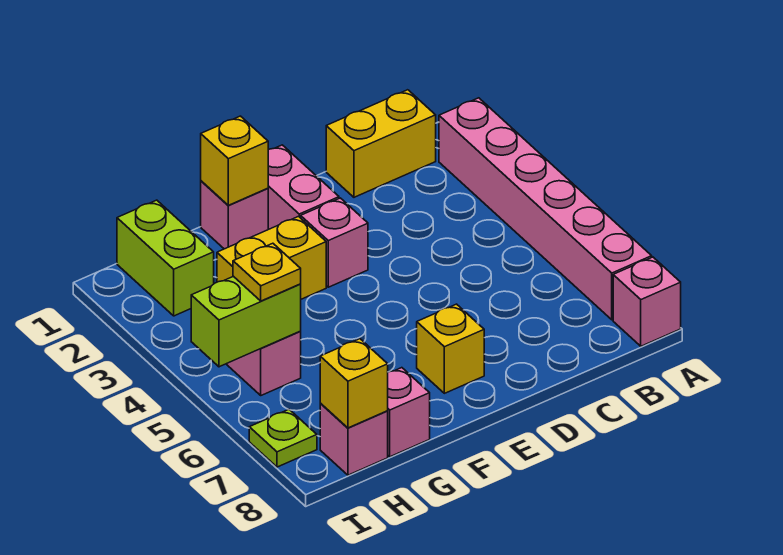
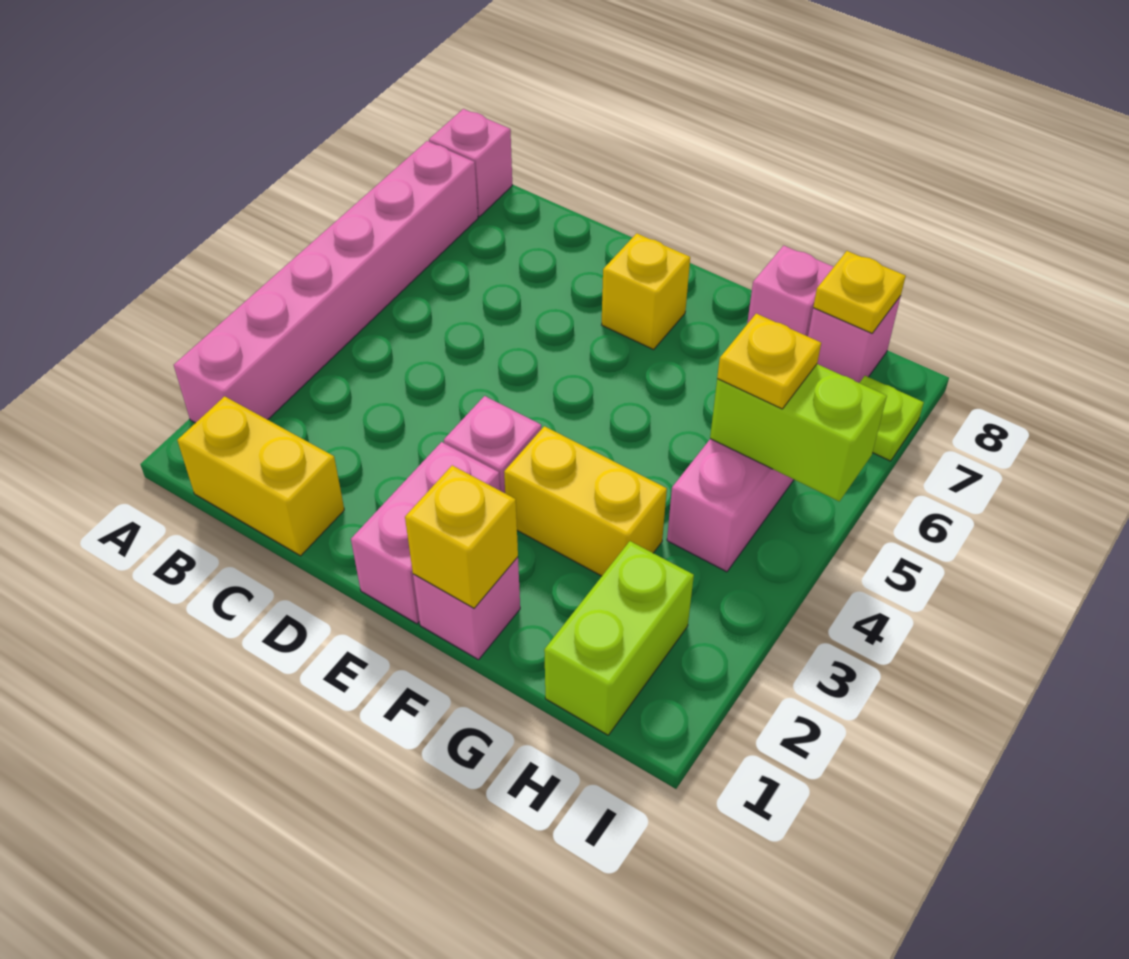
yellow brick H8 level 2 -> yellow plate H8 level 2

